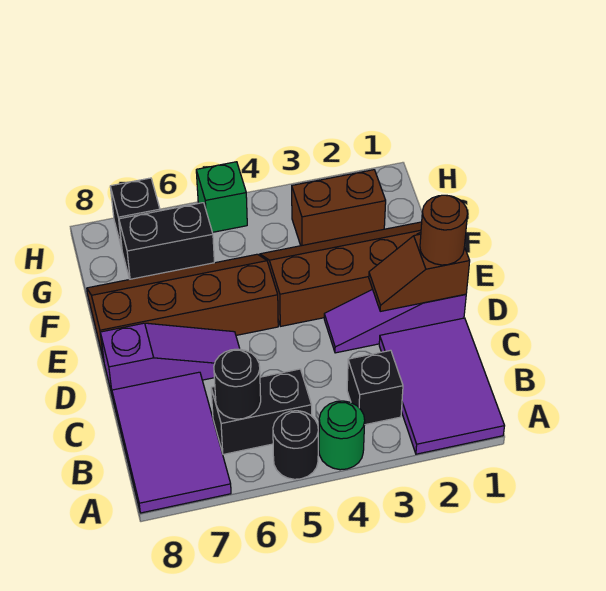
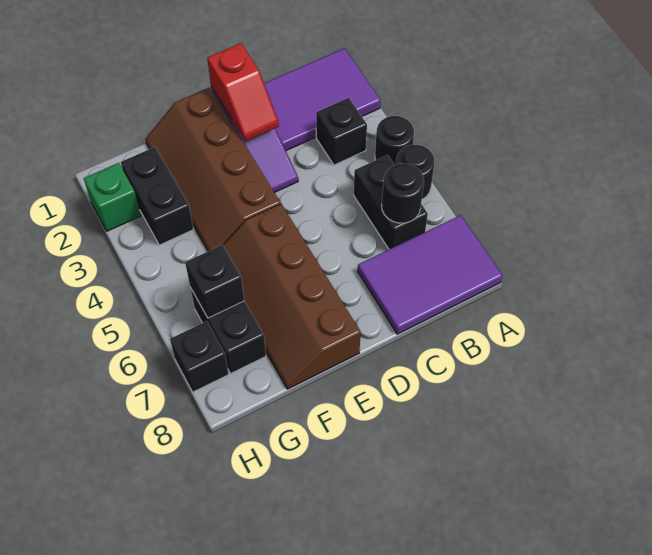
green round brick A4 level 1 -> black round brick A4 level 1
brown slope D1:D2 level 2 top 1 -> red slope D1:D2 level 2 top 1
brown round brick D1 level 3 -> none
purple slope D6:D8 level 1 top 8 -> none
brown brick G2:G3 level 1 -> black brick G2:G3 level 1
none -> black brick G6 level 2
green brick H5 level 1 -> green brick H2 level 1

